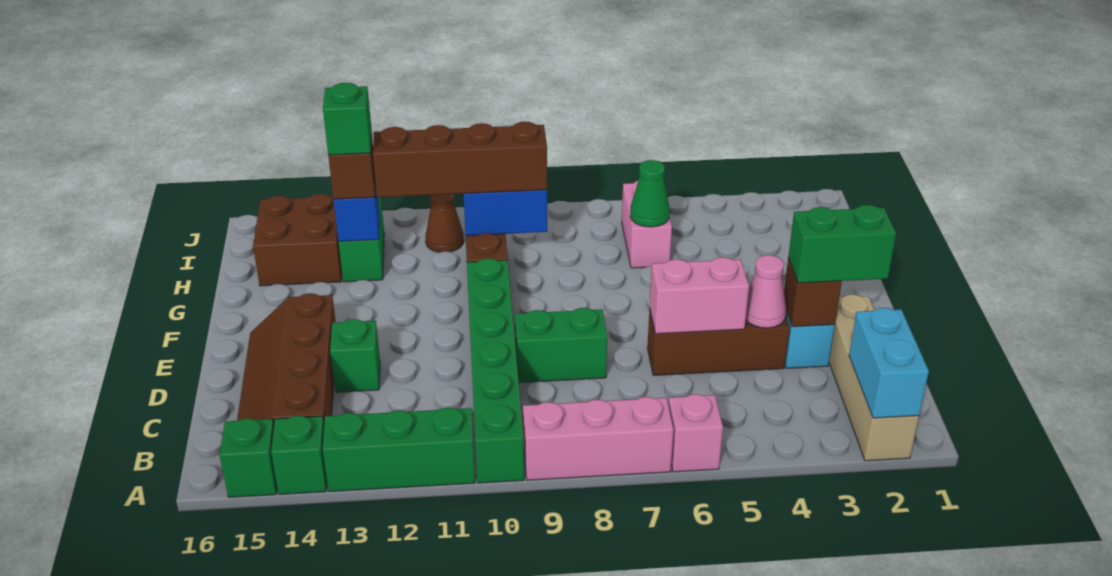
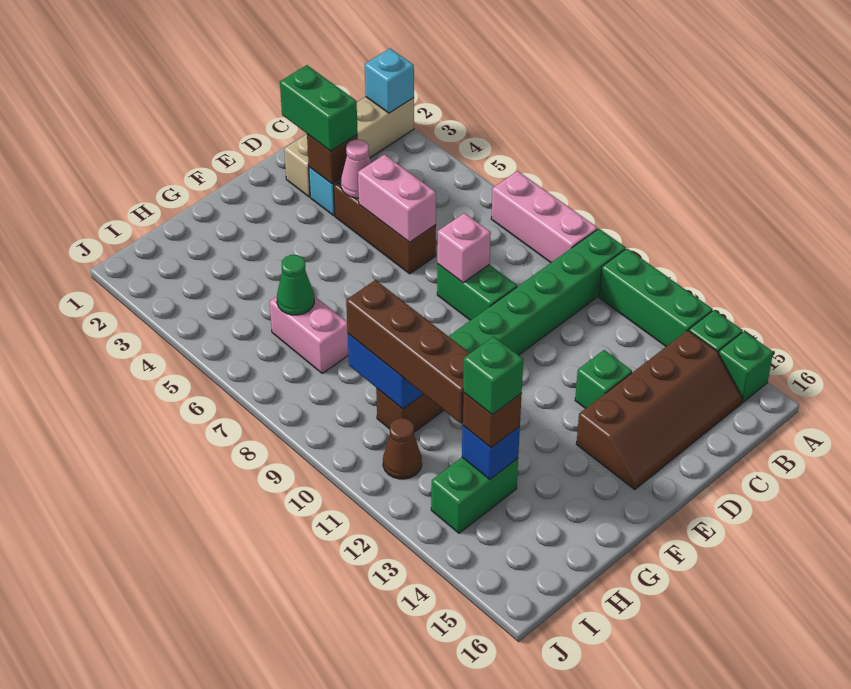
cyan brick A2:B2 level 2 -> cyan brick A2 level 2
pink brick A6 level 1 -> pink brick D8 level 2
pink brick H6:I6 level 1 -> pink brick H6:H7 level 1
brown brick H14:I15 level 1 -> none

